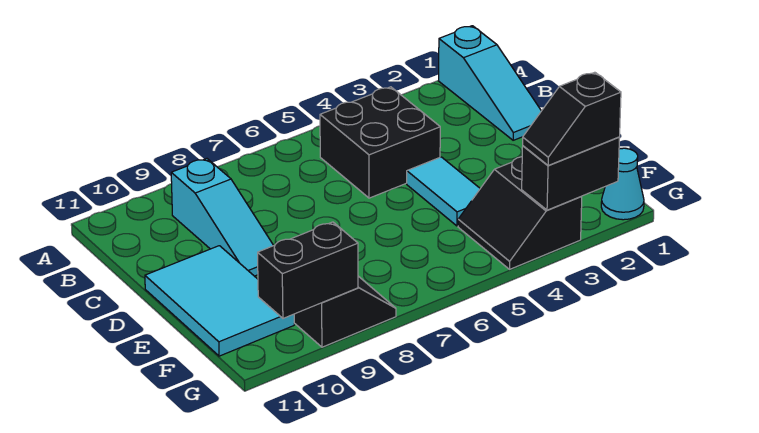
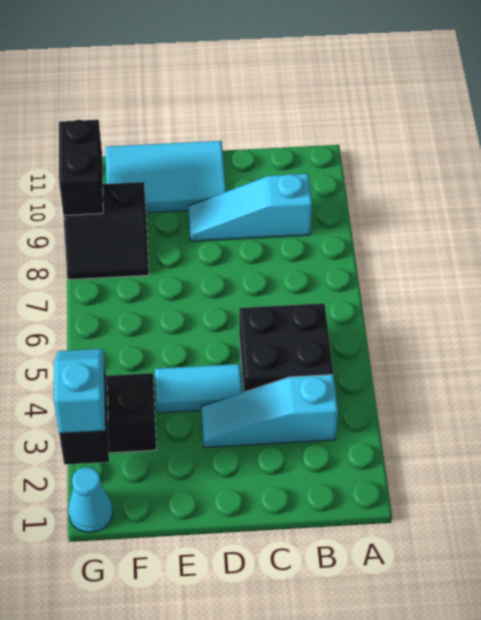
cyan slope A1:C1 level 1 top A -> cyan slope B3:D3 level 1 top B
black slope G2:G3 level 3 top 2 -> cyan slope G2:G3 level 3 top 2

